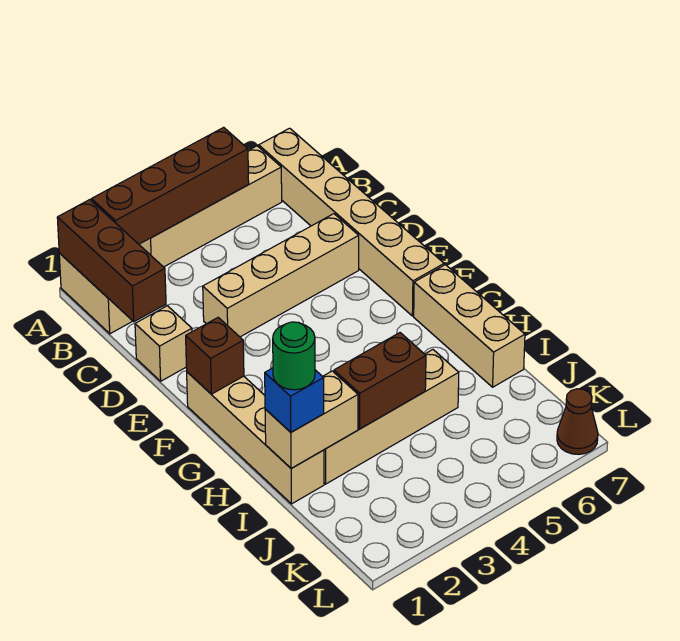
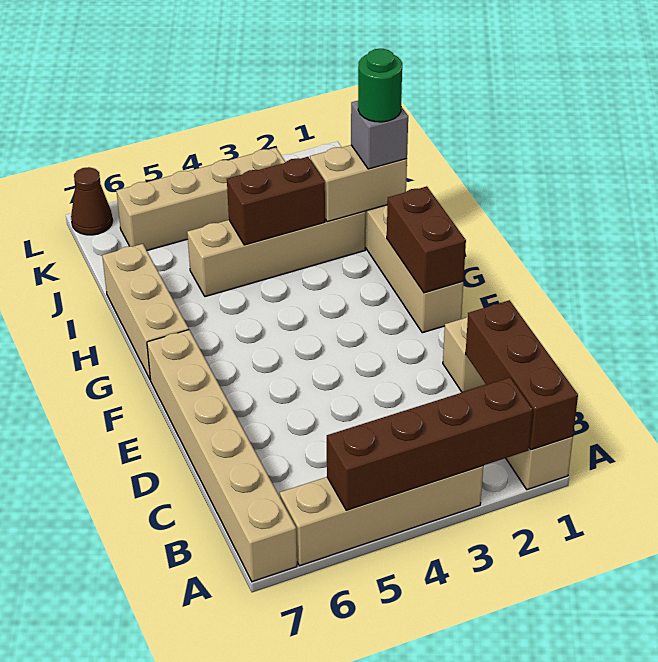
tan brick D3:D6 level 1 -> tan brick K3:K6 level 1
brown brick F1 level 2 -> brown brick F1:G1 level 2
blue brick I1 level 3 -> grey brick I1 level 3

